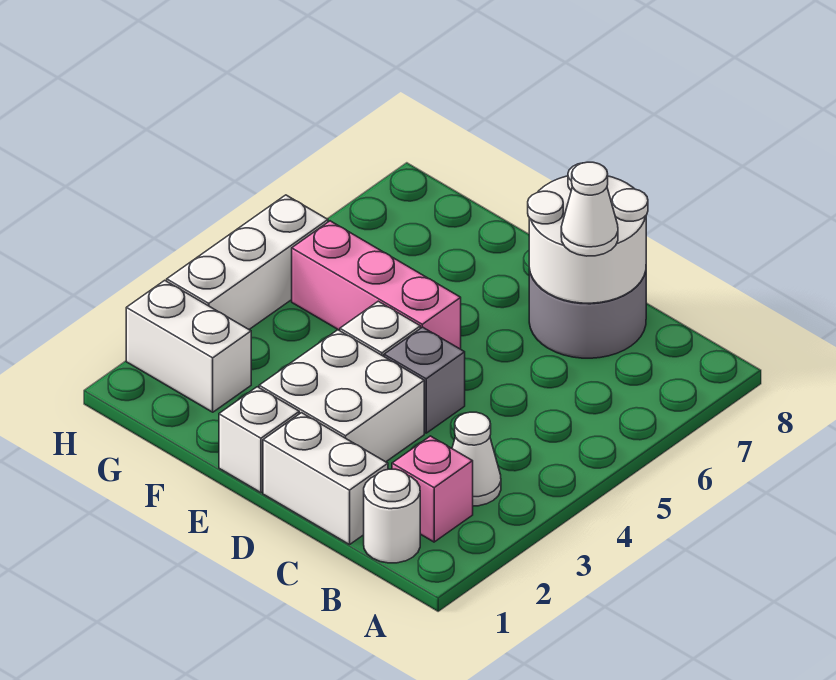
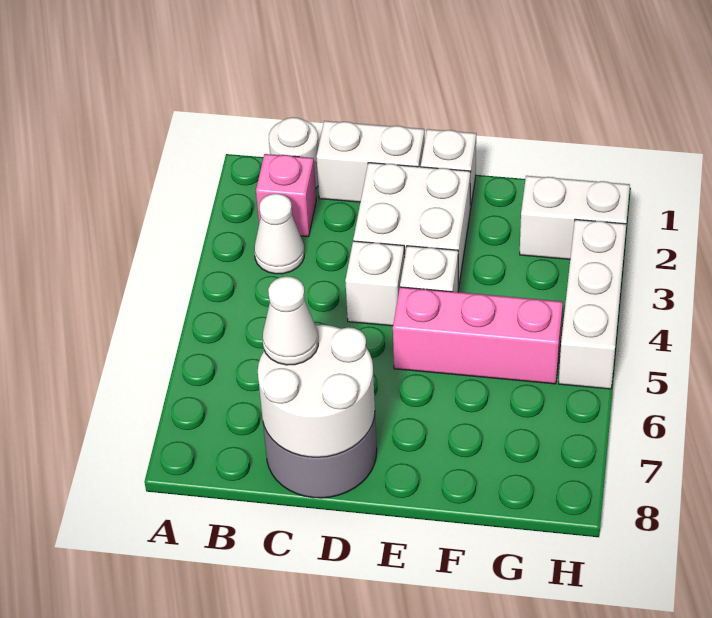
grey brick D4 level 1 -> white brick D4 level 1

